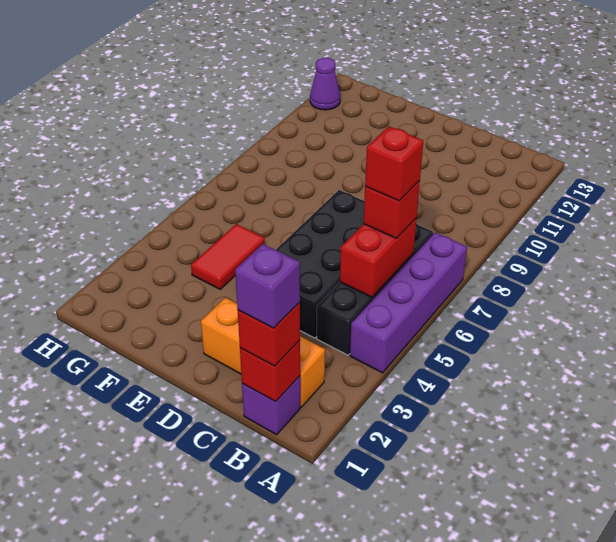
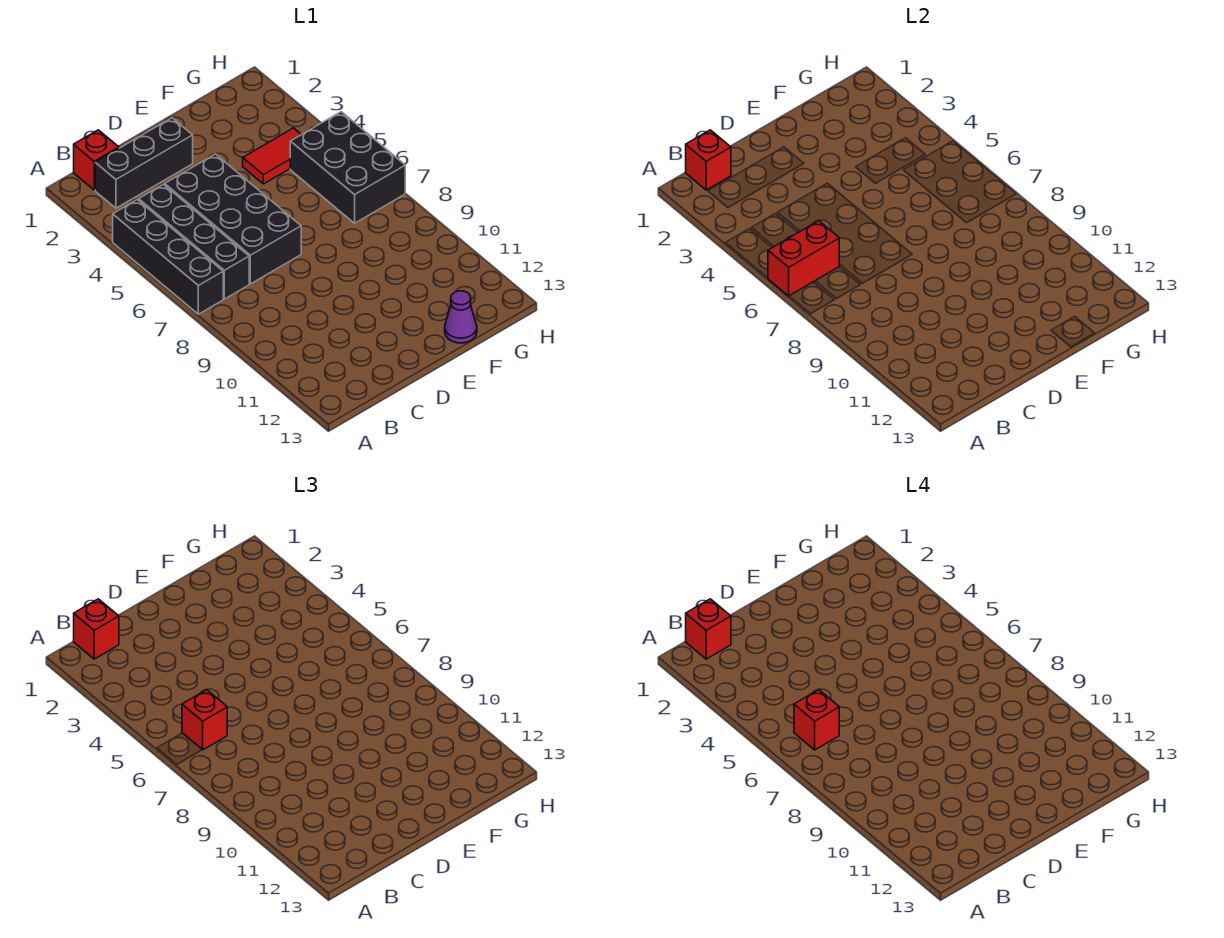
purple brick A4:A7 level 1 -> black brick A4:A7 level 1
purple brick B1 level 1 -> red brick B1 level 1
purple brick B1 level 4 -> red brick B1 level 4
orange brick B2:D2 level 1 -> black brick B2:D2 level 1
red brick B5:B6 level 2 -> red brick A6:B6 level 2
red tile F4:F5 level 1 -> red tile F4:G4 level 1
none -> black brick G5:H7 level 1
purple cone H12 level 1 -> purple cone F13 level 1

